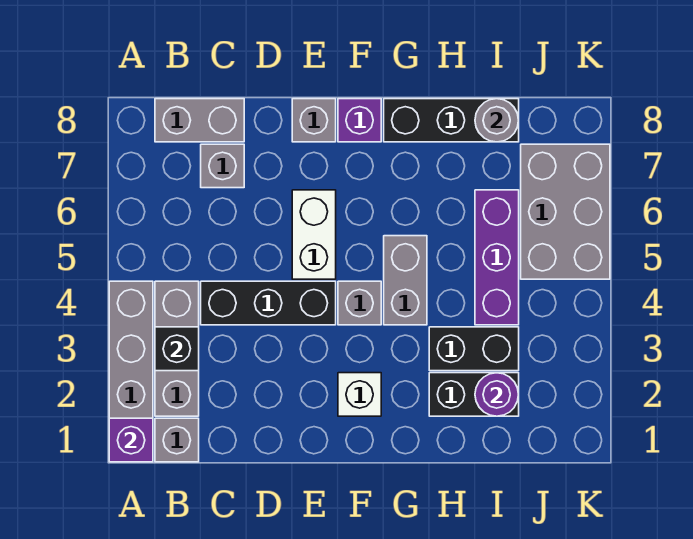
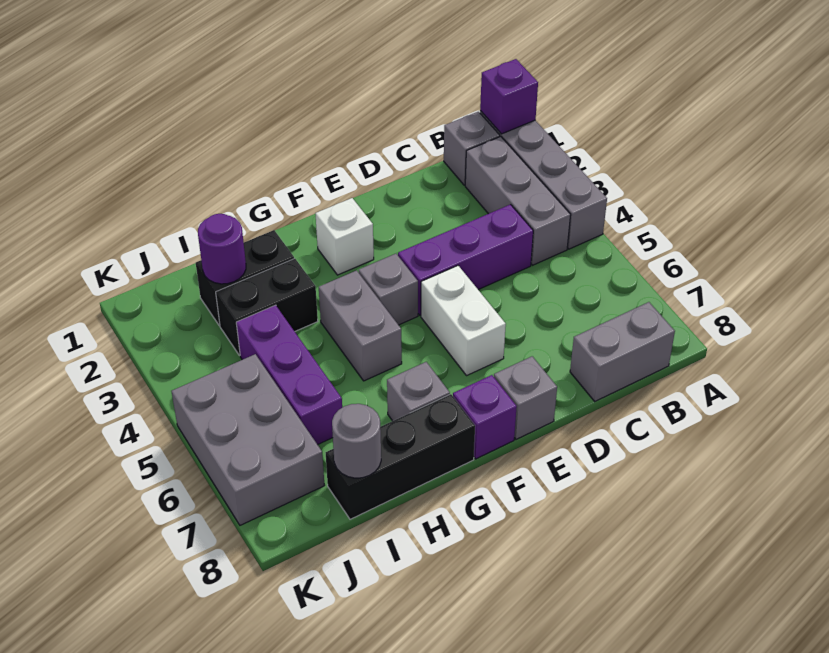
black brick B3 level 2 -> none
black brick C4:E4 level 1 -> purple brick C4:E4 level 1
grey brick C7 level 1 -> grey brick G7 level 1

